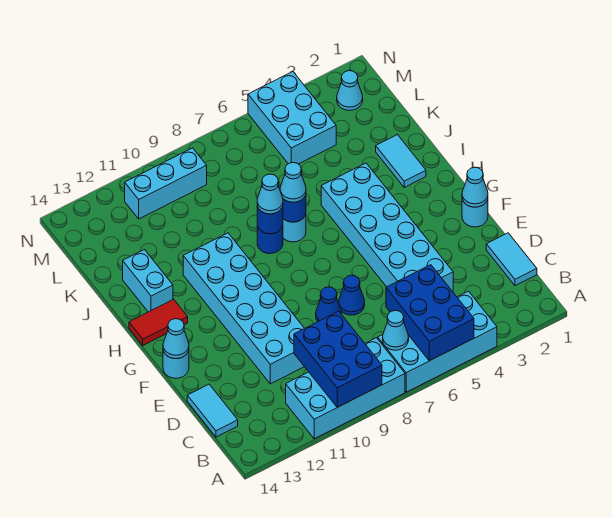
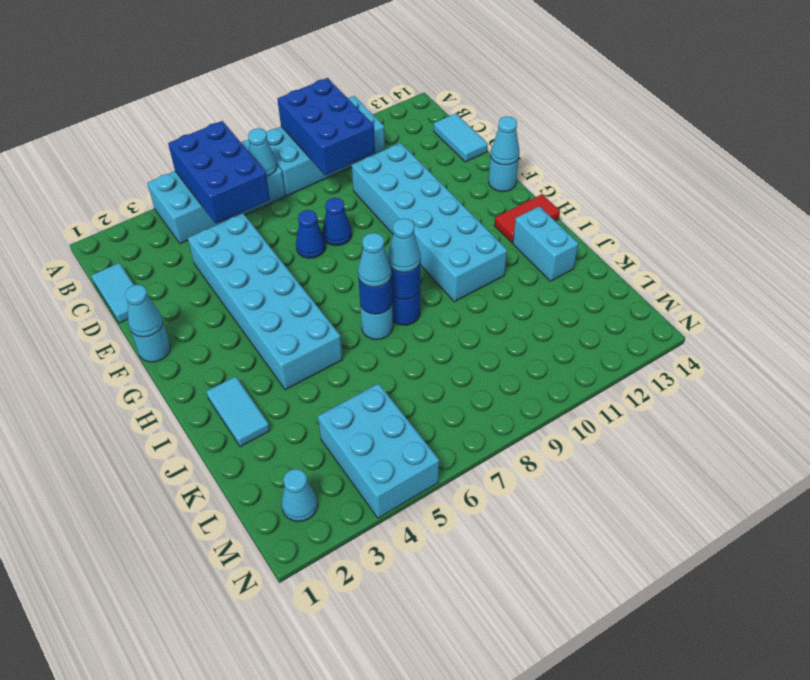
cyan brick M9:M11 level 1 -> none

